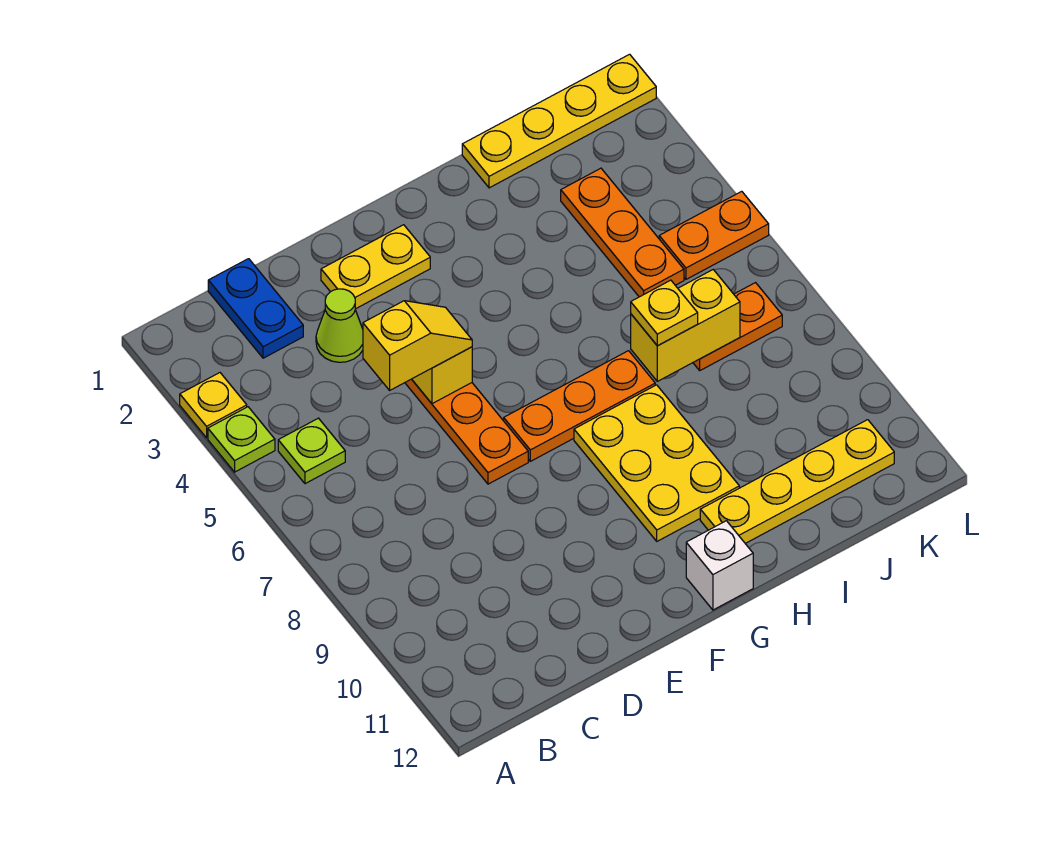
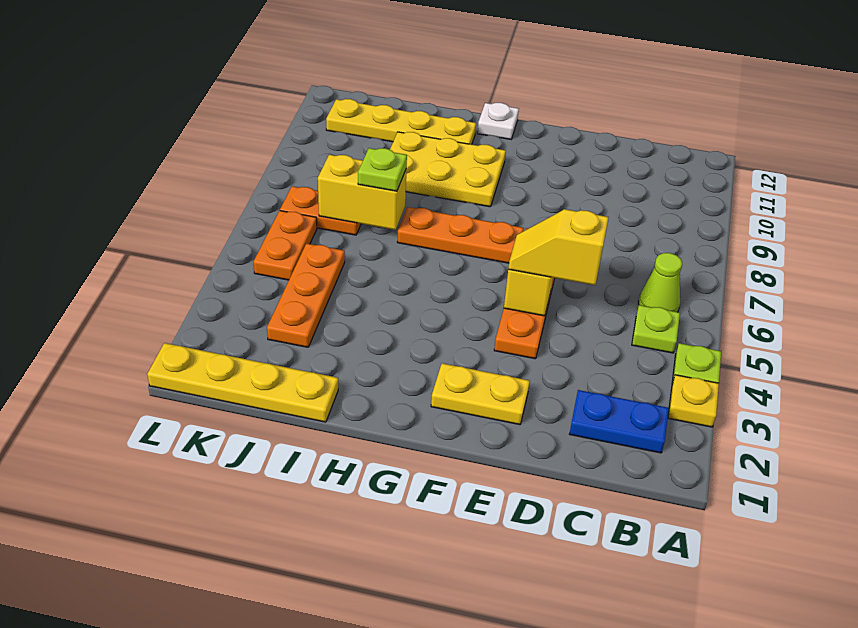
blue plate C1:C2 level 1 -> blue plate B2:C2 level 1
lime cone D3 level 1 -> lime cone B6 level 1
yellow plate G8:H10 level 1 -> yellow plate G9:I10 level 1
white brick G12 level 1 -> white plate G12 level 1
yellow plate I7 level 3 -> lime plate I7 level 3
orange plate K5:L5 level 1 -> orange plate K5:K6 level 1

